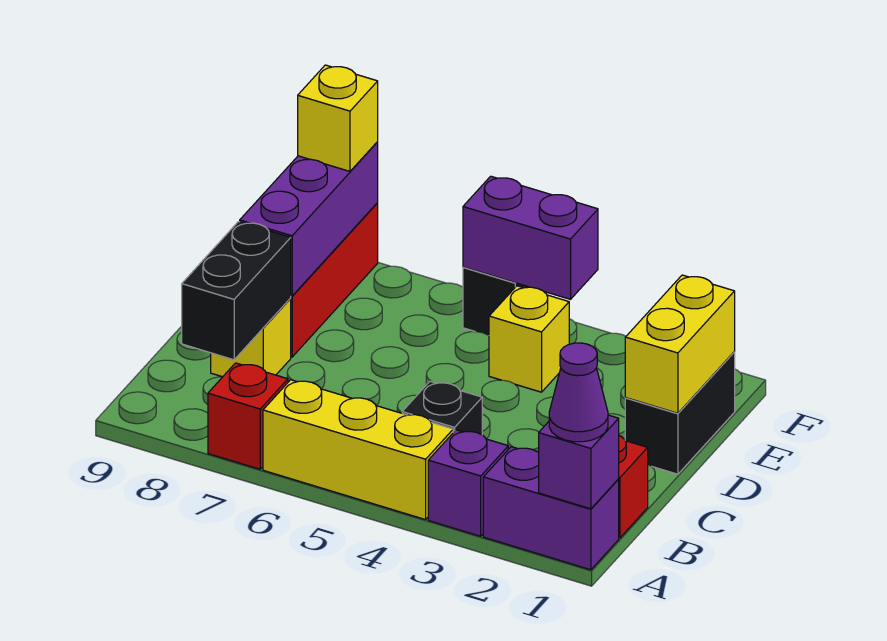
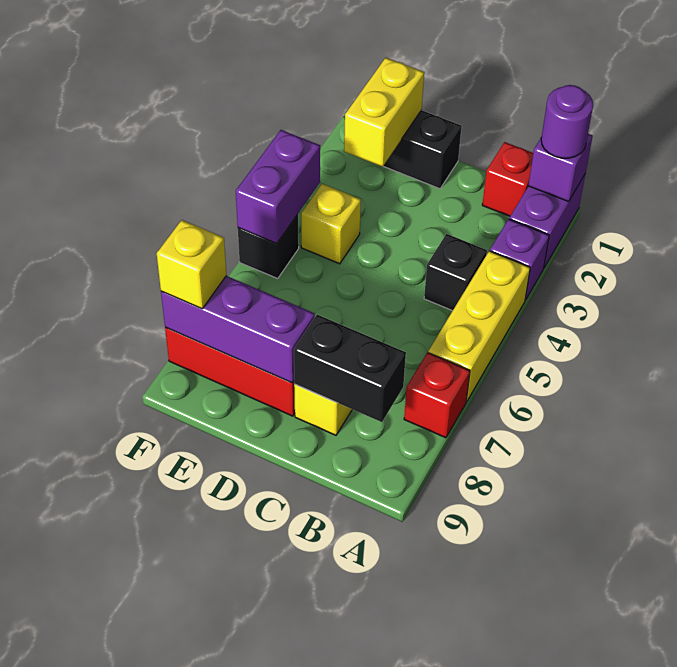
purple cone A1 level 3 -> purple round brick A1 level 3
yellow brick D1:E1 level 2 -> yellow brick E1:E2 level 2

